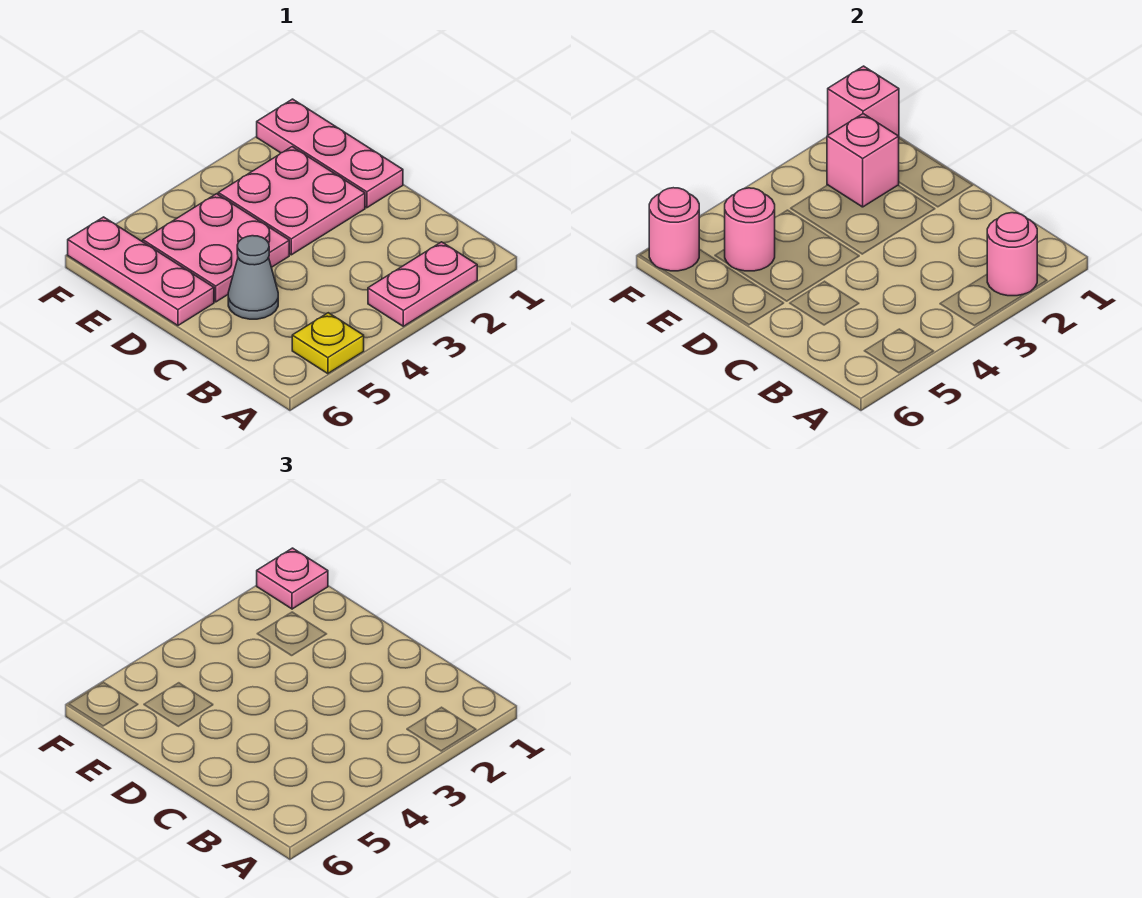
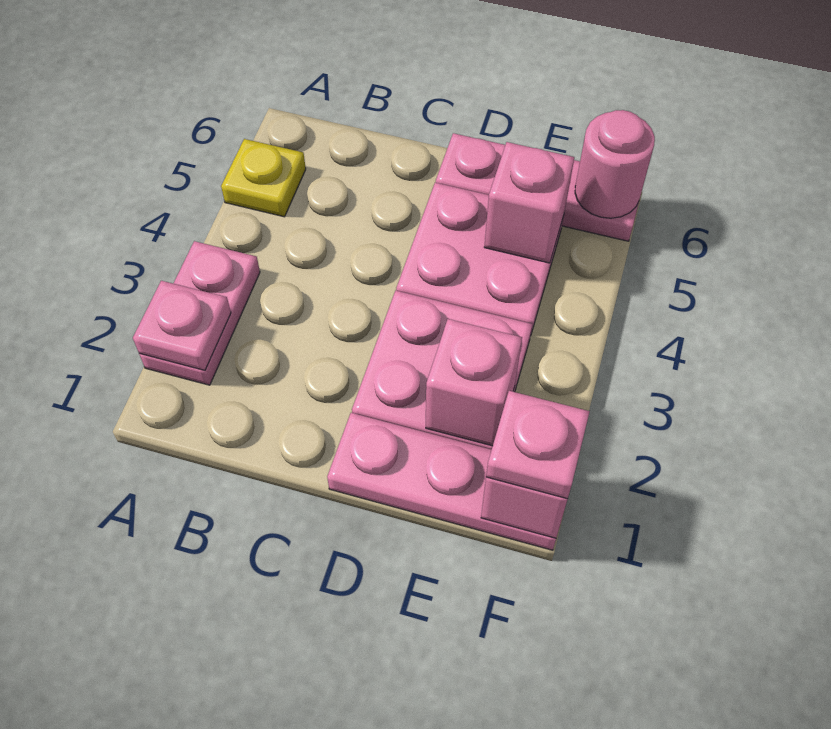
pink round brick A2 level 2 -> pink plate A2 level 2
grey cone C5 level 1 -> none
pink round brick E5 level 2 -> pink brick E5 level 2

